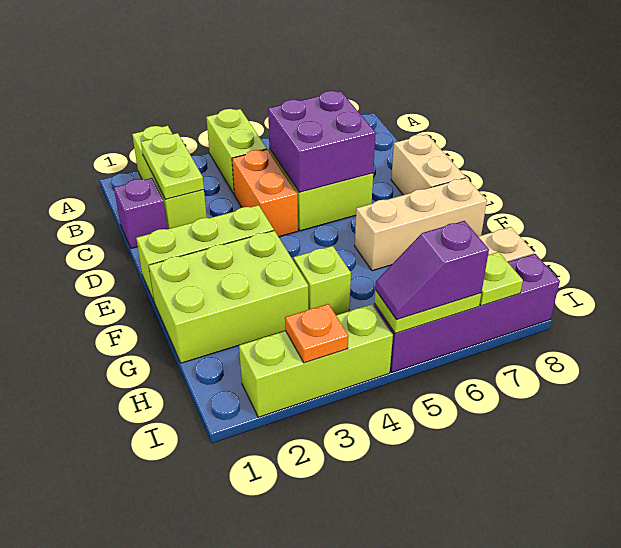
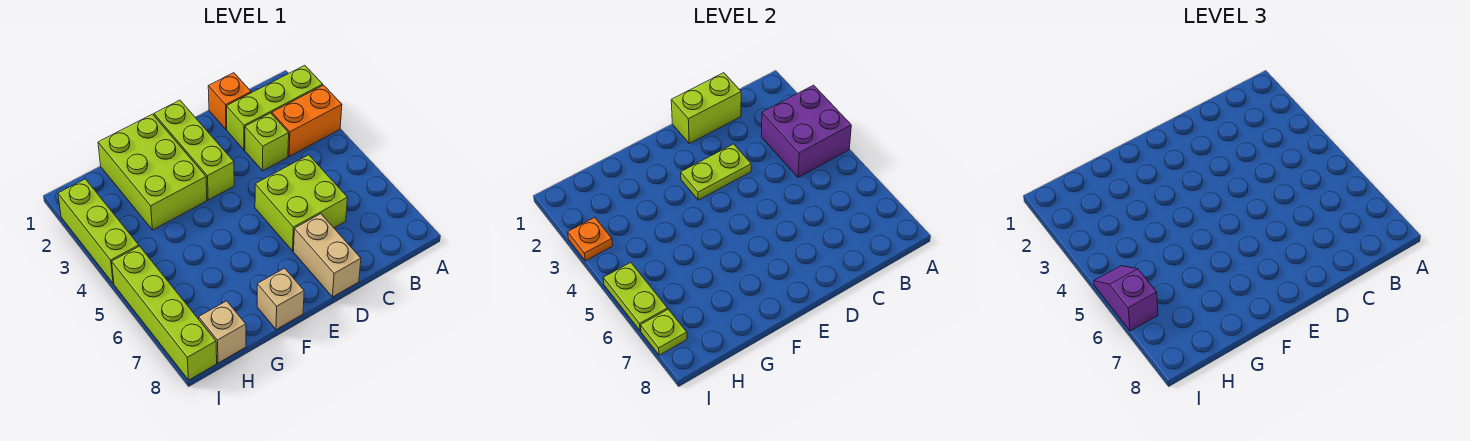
lime brick A4:B4 level 1 -> lime brick C1:D1 level 2
lime plate B2:C2 level 2 -> lime plate D3:E3 level 2
purple brick C1 level 1 -> orange brick C1 level 1
orange brick C4:D4 level 1 -> orange brick A3:B3 level 1
purple brick C5:D6 level 2 -> purple brick A3:B4 level 2
tan brick D8:E8 level 1 -> tan brick D7:D8 level 1
tan brick F6:F8 level 1 -> tan brick F8 level 1
lime brick G4 level 1 -> lime brick C3 level 1
purple brick I5:I8 level 1 -> lime brick I5:I8 level 1

